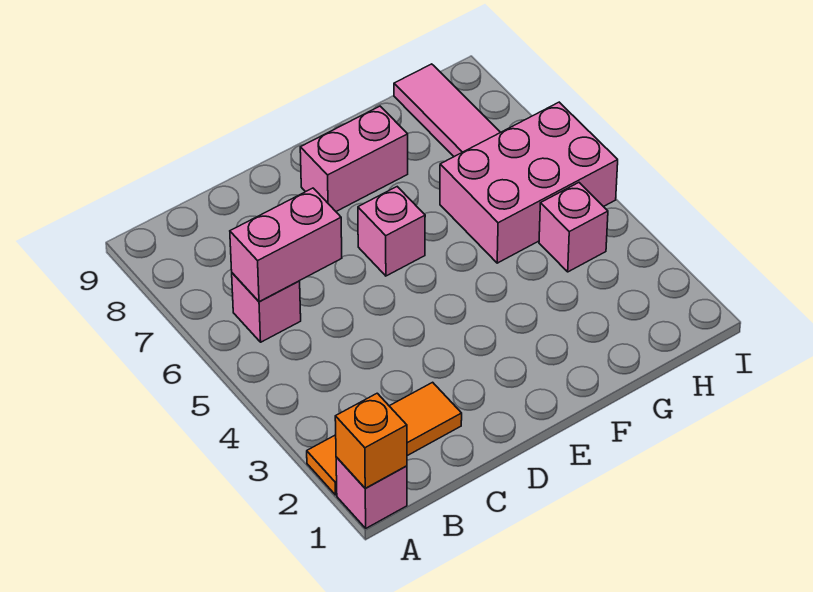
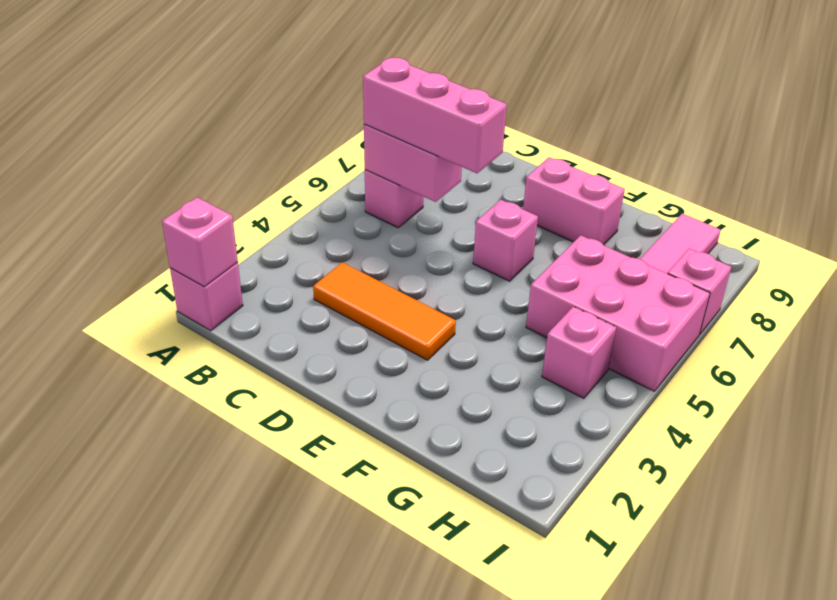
orange brick A1 level 2 -> pink brick A1 level 2
orange tile A2:C2 level 1 -> orange tile C3:E3 level 1
none -> pink brick B6:D6 level 3
none -> pink brick I7 level 1

